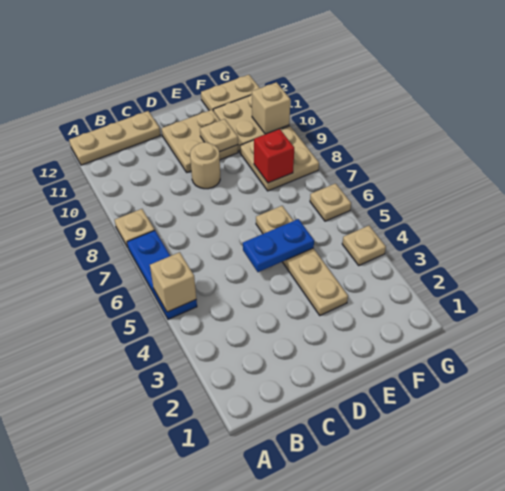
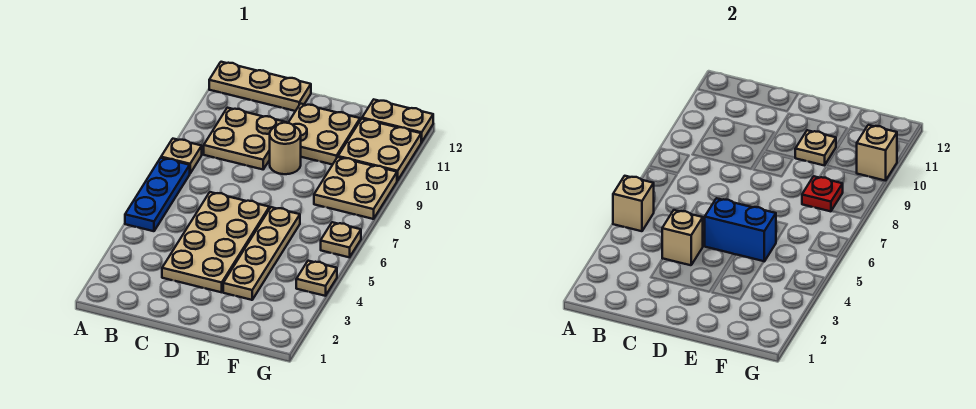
none -> tan plate B9:C10 level 1
none -> tan plate C3:D6 level 1
none -> tan brick C4 level 2
blue plate D5:E5 level 2 -> blue brick D5:E5 level 2
red brick F8 level 2 -> red plate F8 level 2

